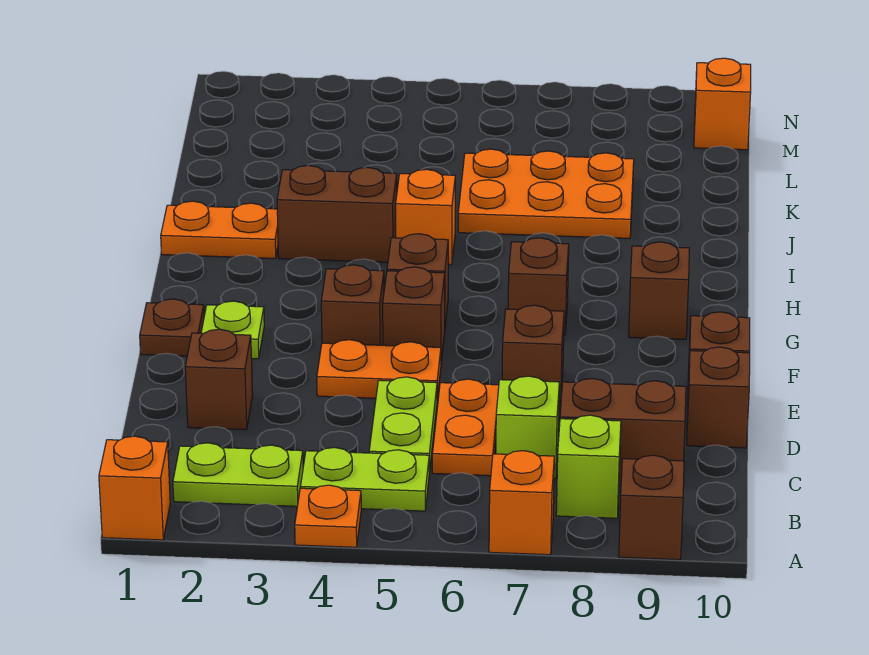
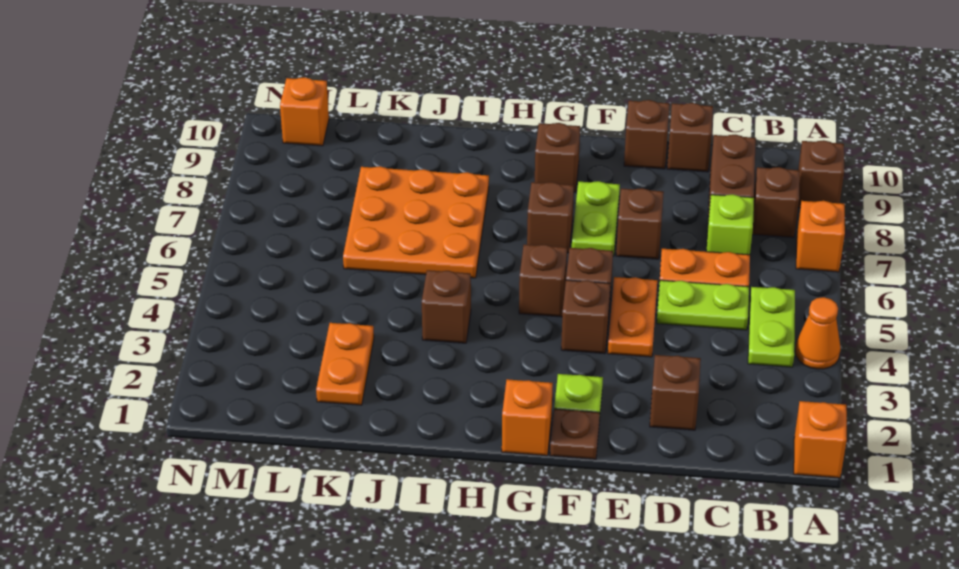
orange plate A4 level 1 -> orange cone A4 level 1
lime plate B2:B3 level 1 -> lime plate F7:F8 level 1
lime brick B8 level 1 -> brown brick B8 level 1
orange plate I1:I2 level 1 -> orange plate K2:K3 level 1
brown brick I3:I4 level 1 -> brown brick I4 level 1
orange brick I5 level 1 -> orange brick G1 level 1
orange plate J6:K8 level 1 -> orange plate I6:K8 level 1

